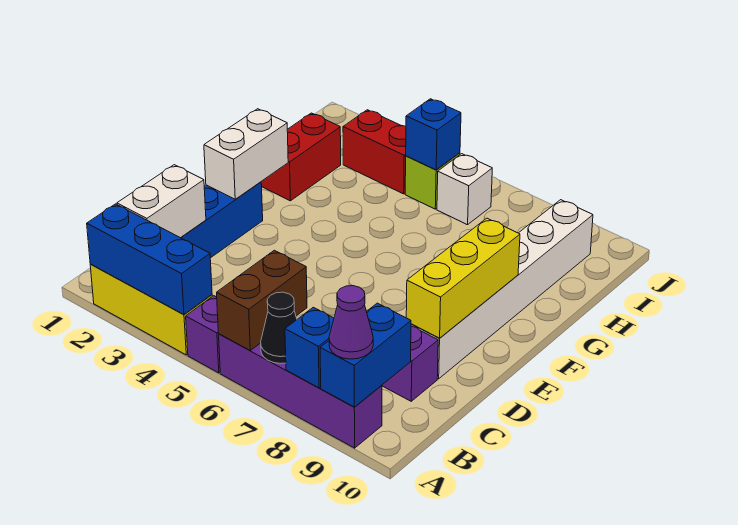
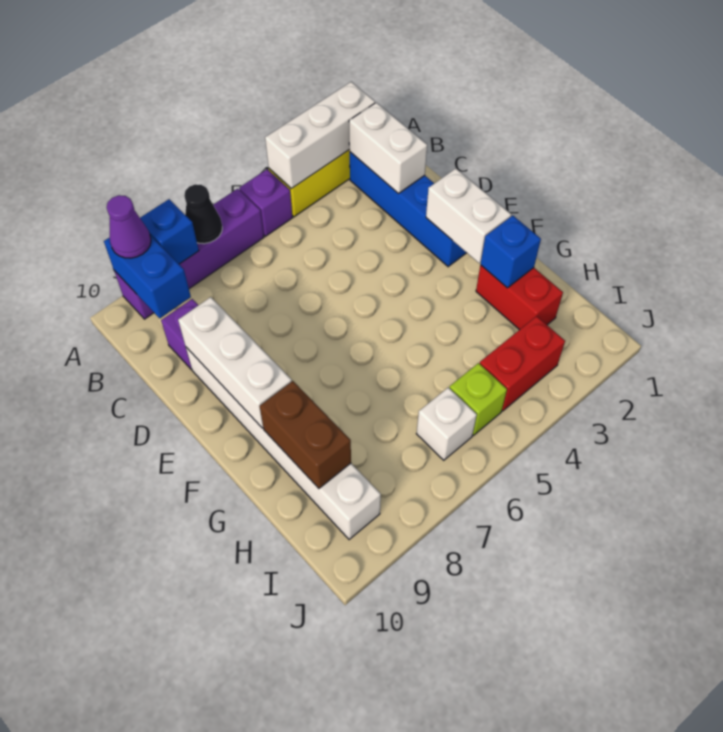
blue brick A2:A4 level 2 -> white brick A2:A4 level 2
brown brick A6:B6 level 2 -> brown brick G9:H9 level 2
yellow brick D9:F9 level 2 -> white brick D9:F9 level 2
blue brick I5 level 2 -> blue brick G2 level 2

